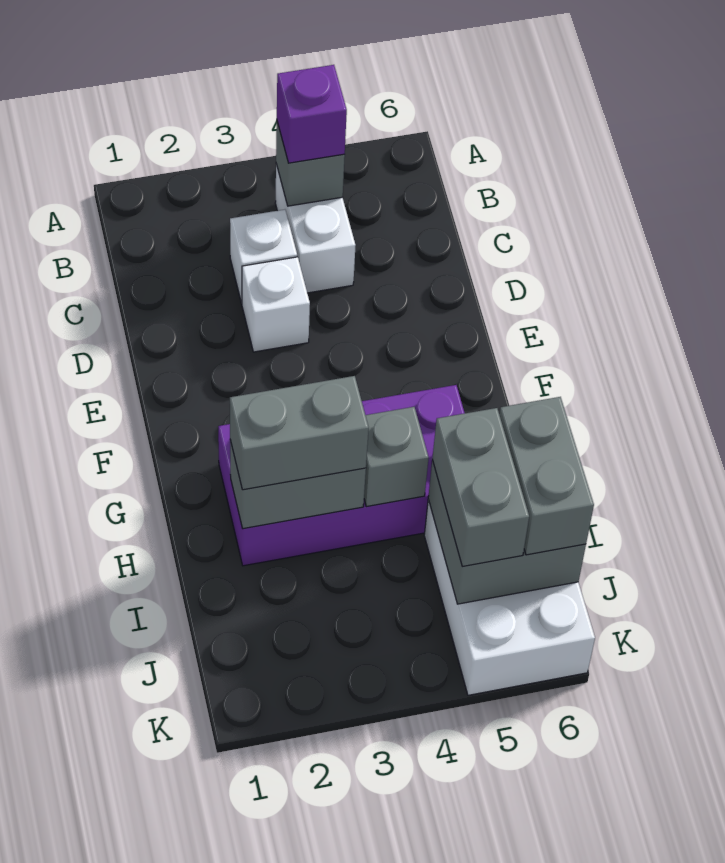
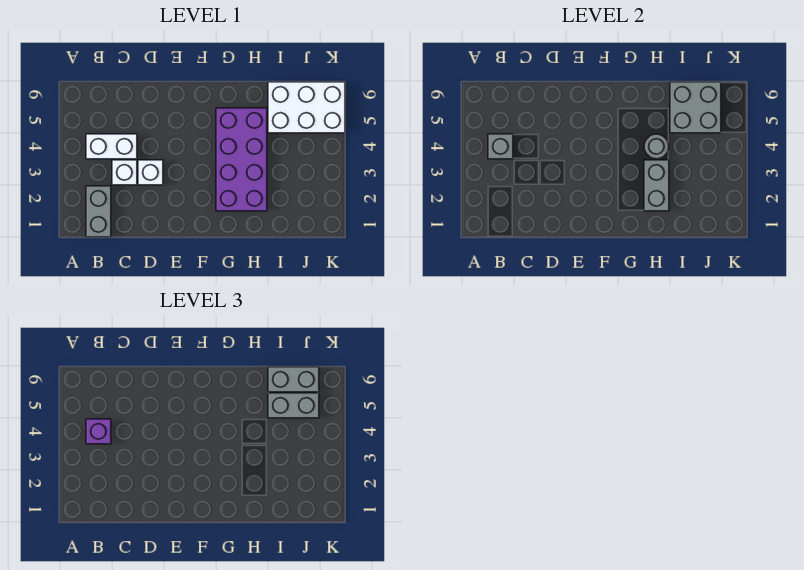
grey brick H2:H3 level 3 -> grey brick B1:B2 level 1
grey brick H4 level 2 -> grey round brick H4 level 2

